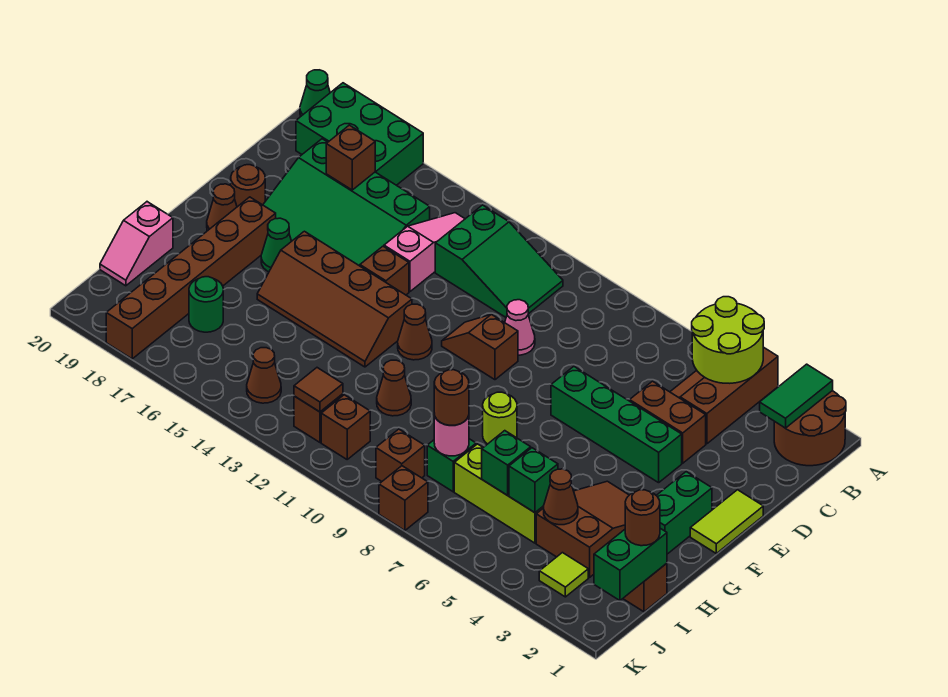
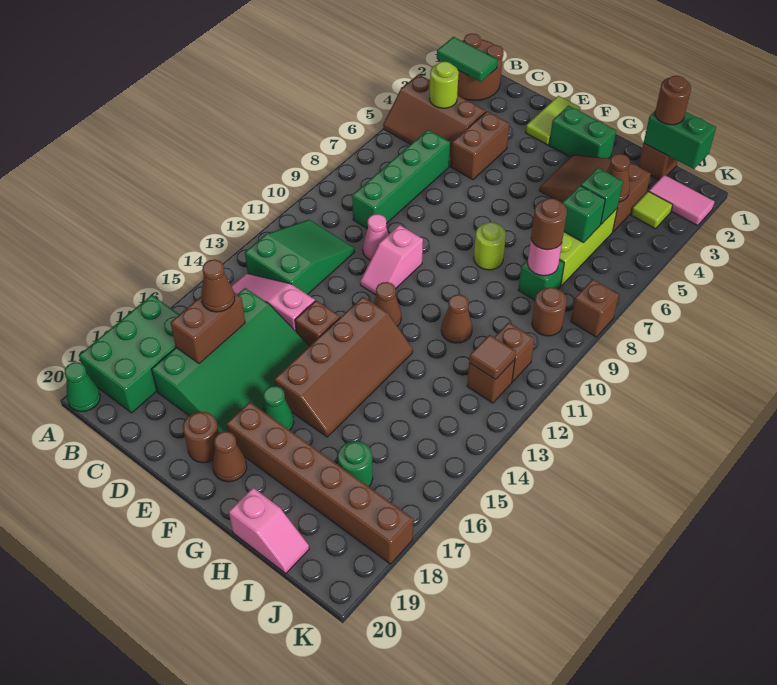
lime round brick A4:B5 level 2 -> lime round brick B4 level 2
brown brick C17 level 2 -> brown brick C16:C17 level 2
lime tile E1:F1 level 1 -> lime tile E1:E2 level 1
green brick E4:E7 level 1 -> green brick C6:C9 level 1
brown slope E10:E11 level 1 top 10 -> pink slope E10:E11 level 1 top 10
none -> pink tile J2:K2 level 1
brown brick J9 level 1 -> brown round brick J9 level 1
brown cone J14 level 1 -> brown cone C16 level 3

